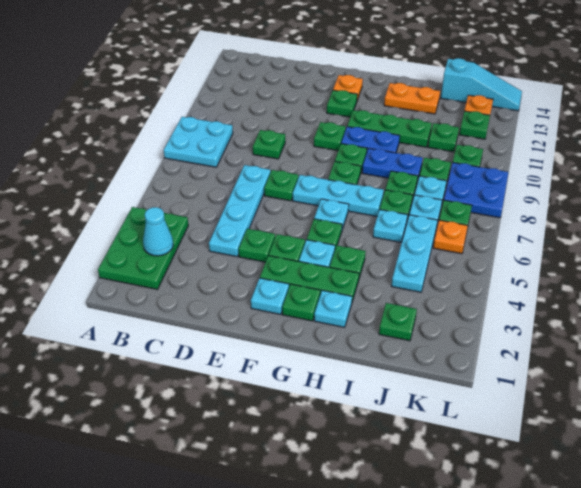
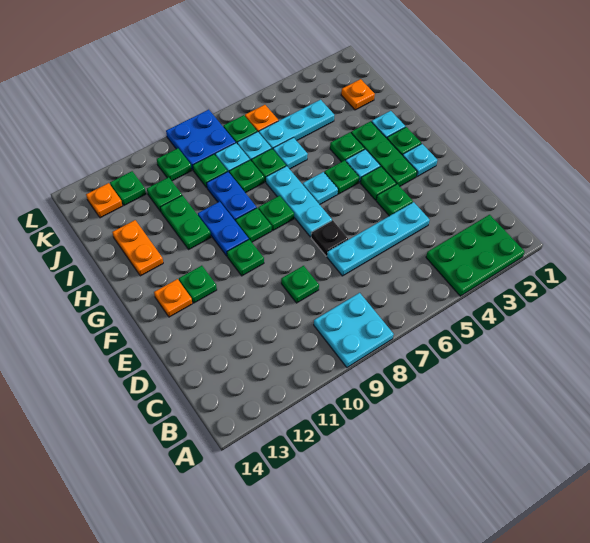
cyan cone B3 level 2 -> none
green plate E7 level 1 -> black plate E7 level 1
green plate G11:I11 level 1 -> green plate H11:I11 level 1
green plate J2 level 1 -> orange plate J2 level 1
cyan slope J14:L14 level 1 top J -> none

